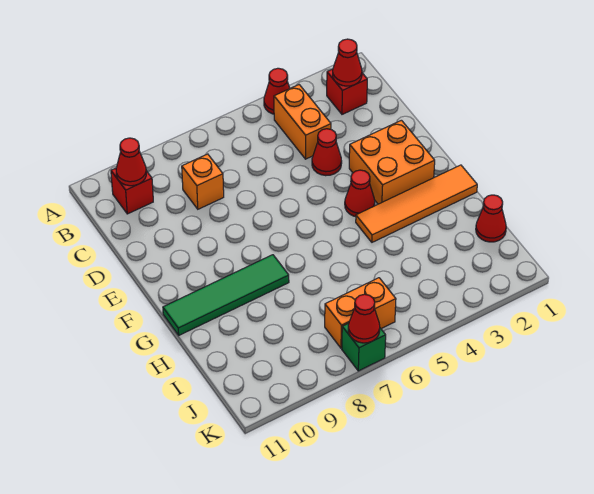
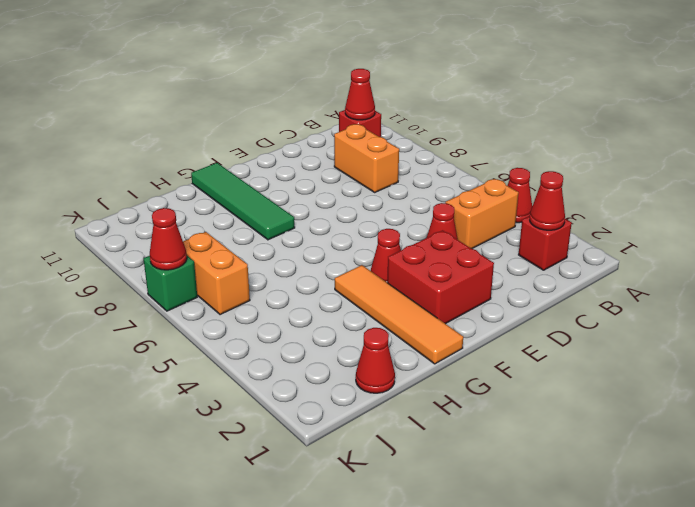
orange brick C8 level 1 -> orange brick C8:C9 level 1
orange brick E2:F3 level 1 -> red brick E2:F3 level 1

